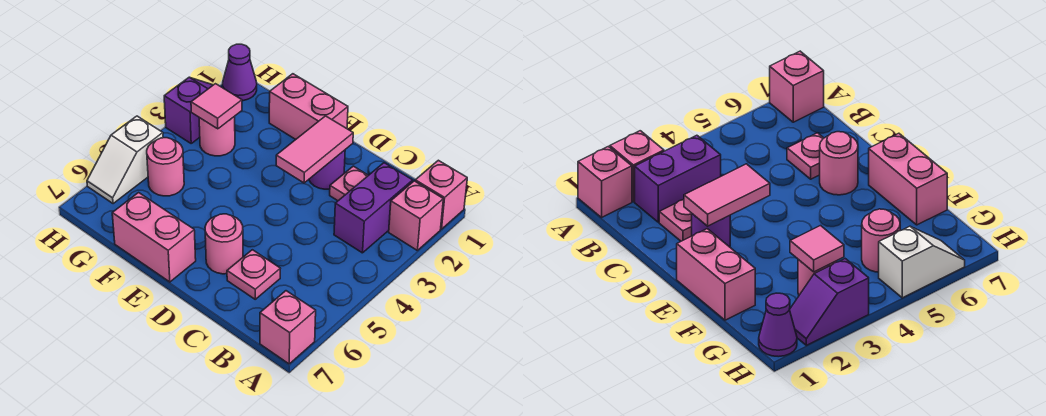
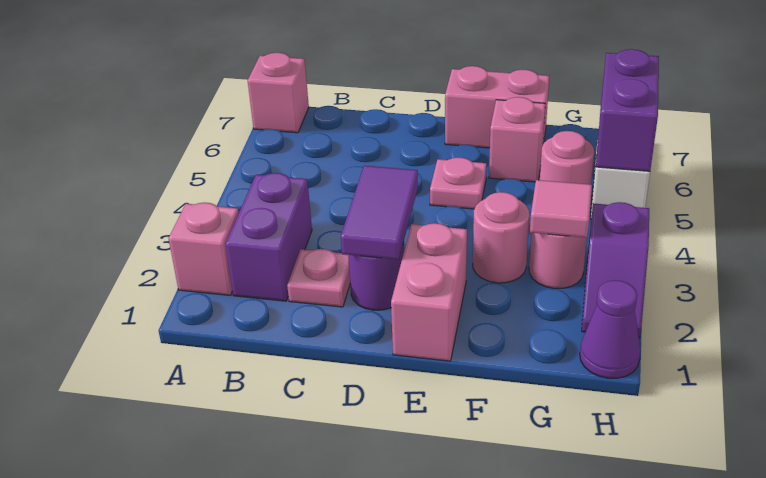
pink brick A1 level 1 -> pink brick F6 level 1
pink plate C6 level 1 -> pink plate E5 level 1
pink tile D2:D3 level 2 -> purple tile D2:D3 level 2
pink round brick D6 level 1 -> pink round brick F3 level 1
pink brick E1:F1 level 1 -> pink brick E1:E2 level 1
none -> purple brick H5:H6 level 2

